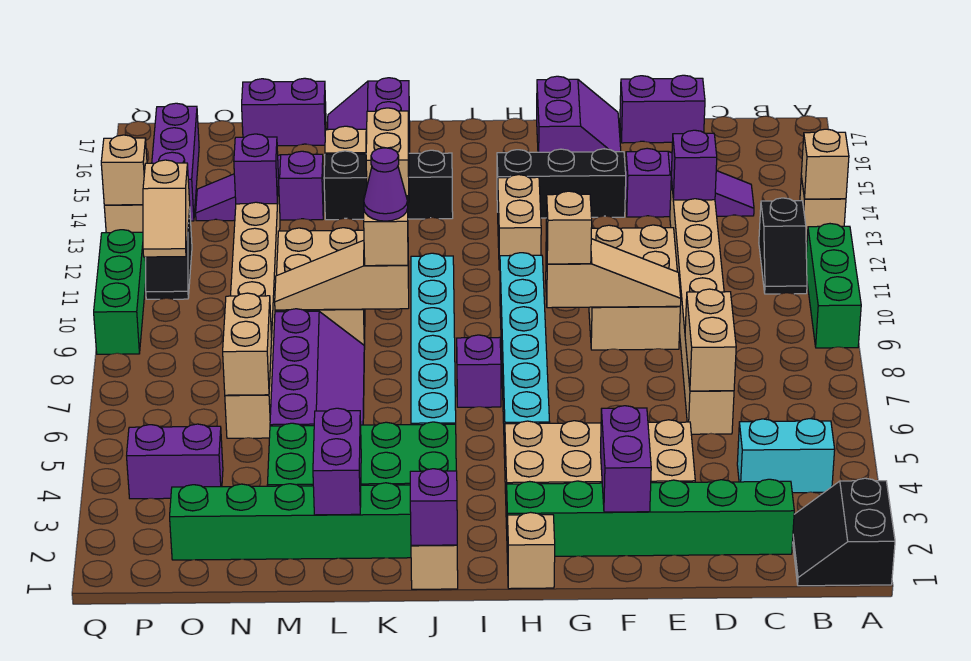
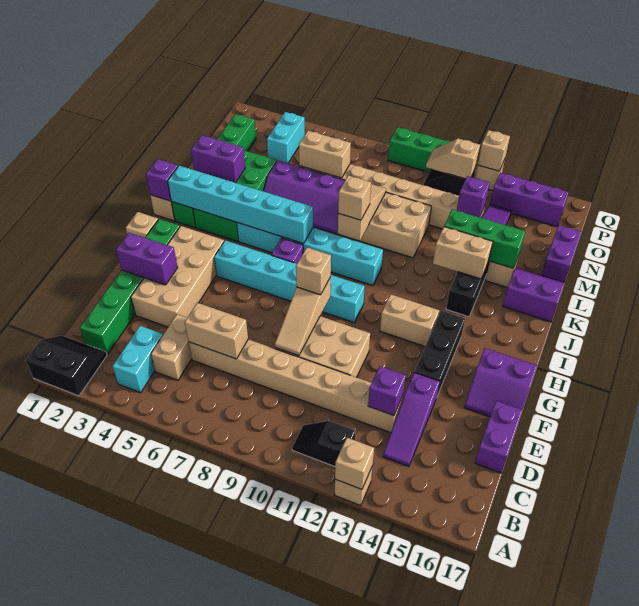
green brick A9:A11 level 1 -> green brick L13:L15 level 2
none -> tan brick C5:D5 level 1
none -> cyan brick J2:J7 level 2
purple cone K9 level 4 -> none
purple brick O4:P4 level 1 -> cyan brick O4:P4 level 1

